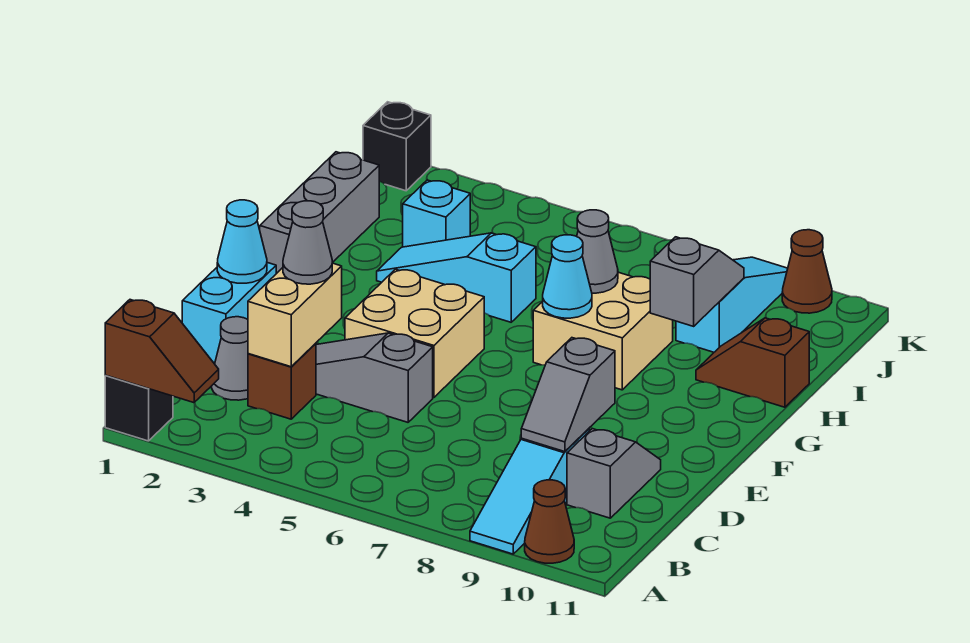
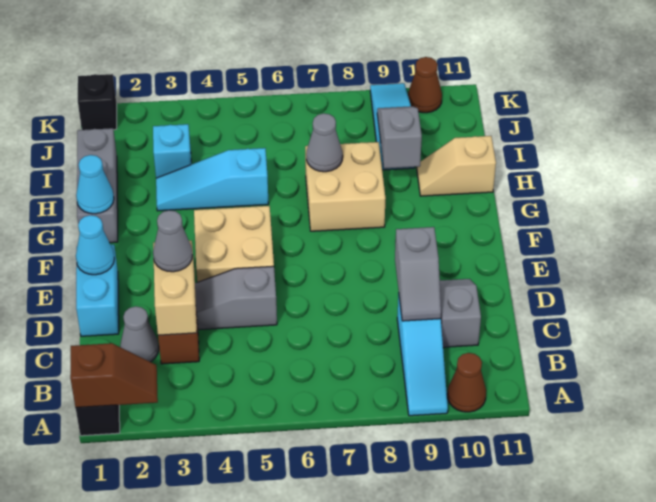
cyan cone G7 level 2 -> cyan cone G1 level 2
brown slope H10:H11 level 1 top 11 -> tan slope H10:H11 level 1 top 11

